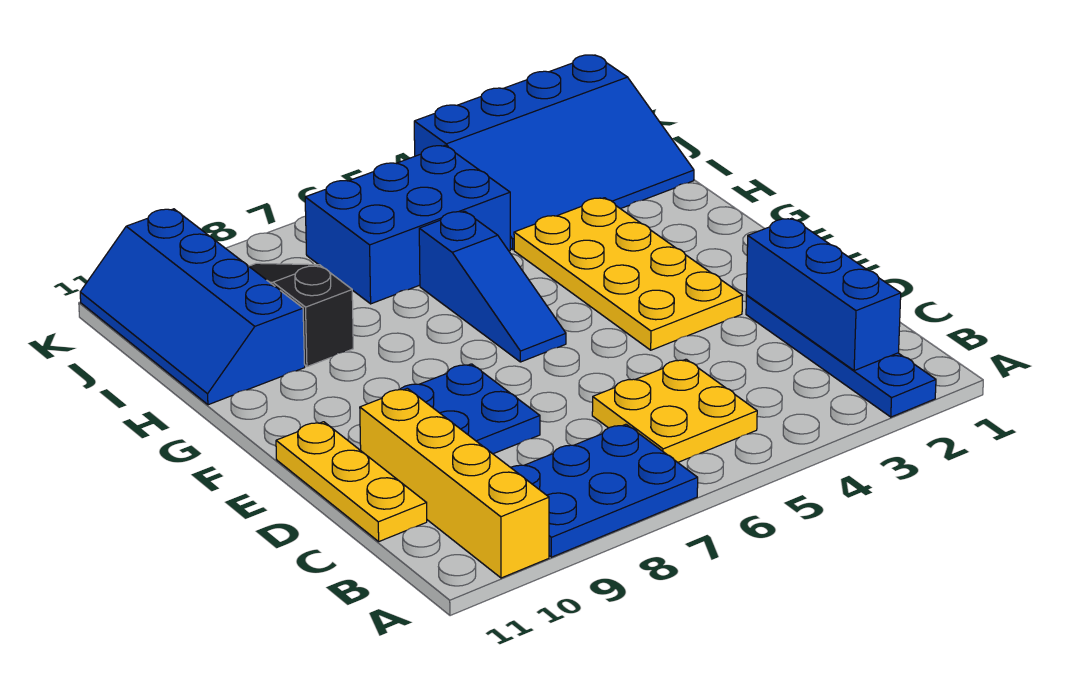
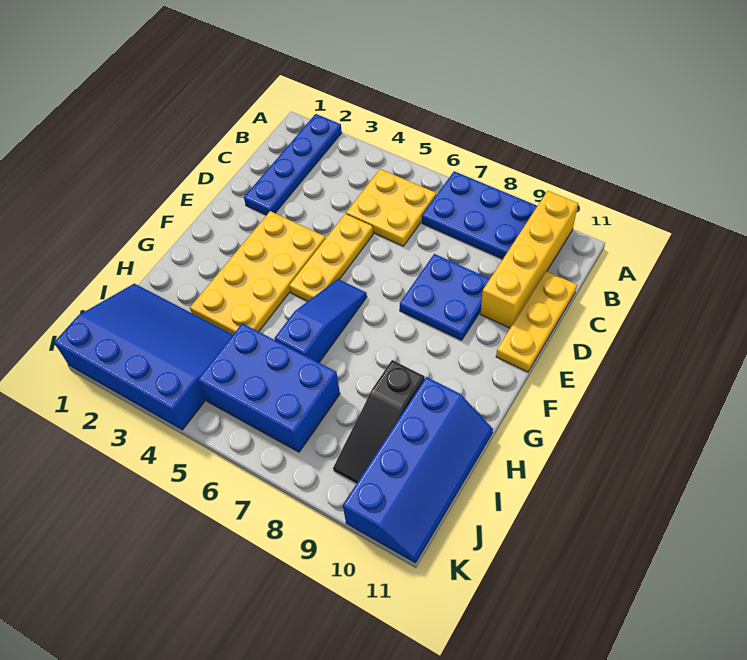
blue brick B2:D2 level 2 -> none
none -> yellow plate D5:F5 level 1

